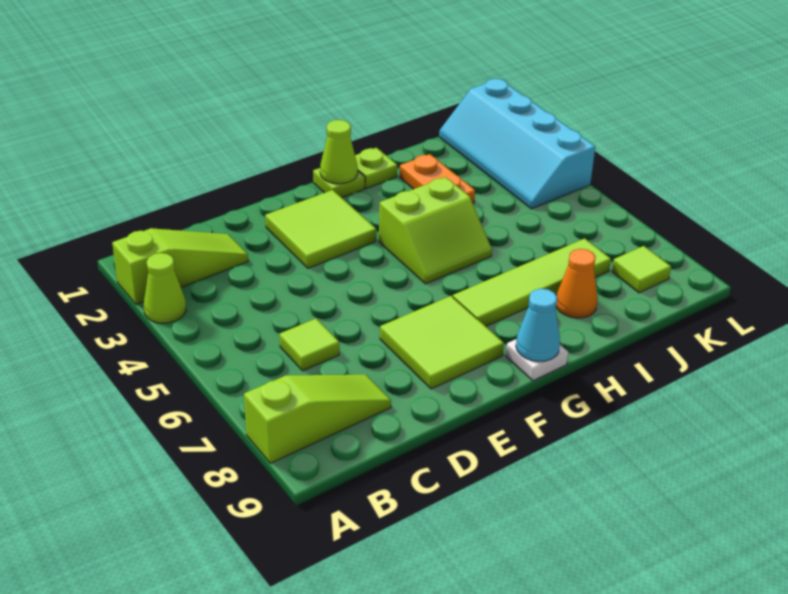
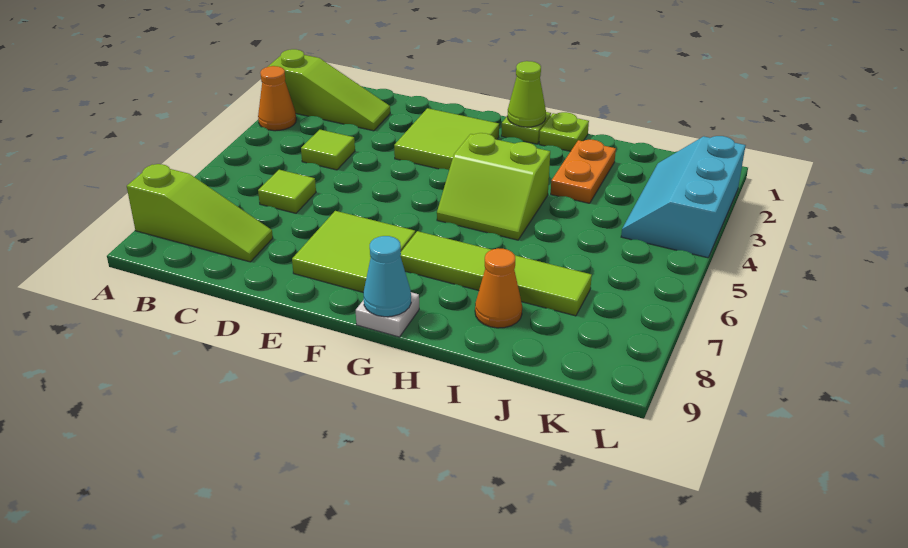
lime cone A3 level 1 -> orange cone A3 level 1
cyan slope K1:L4 level 1 top L -> cyan slope K2:L4 level 1 top L
lime tile K8 level 1 -> lime tile C4 level 1

